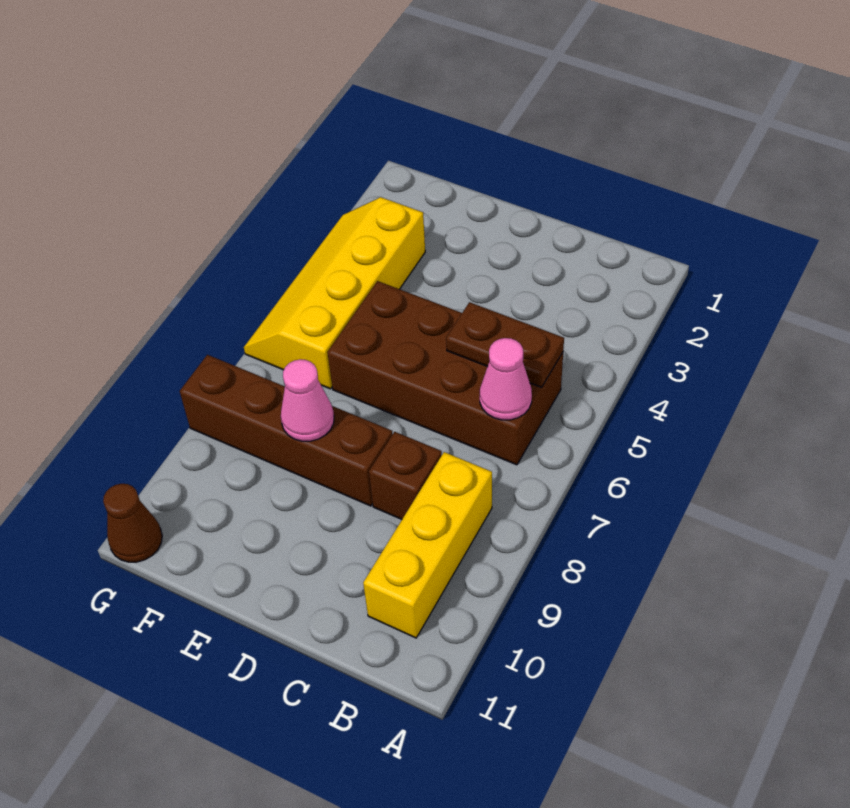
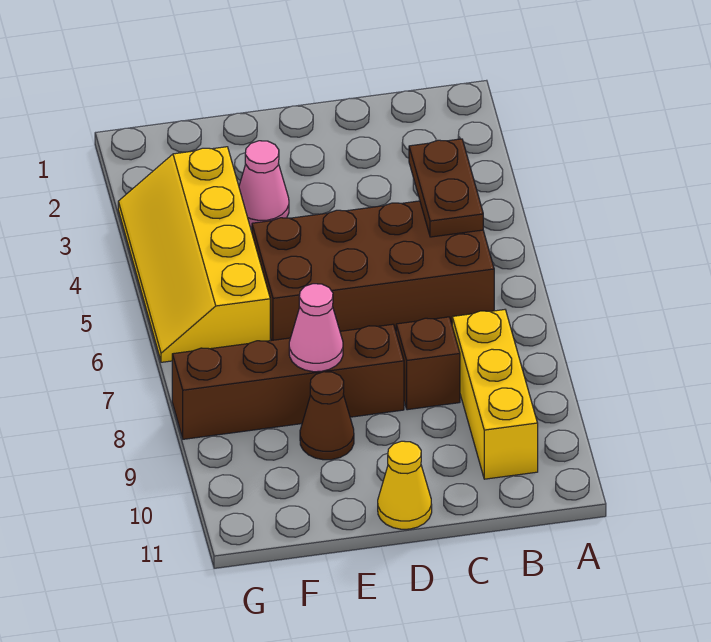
brown plate B5:C5 level 2 -> brown plate B4:B5 level 2
pink cone B6 level 2 -> pink cone E3 level 1
none -> yellow cone D11 level 1
brown cone G11 level 1 -> brown cone E9 level 1

